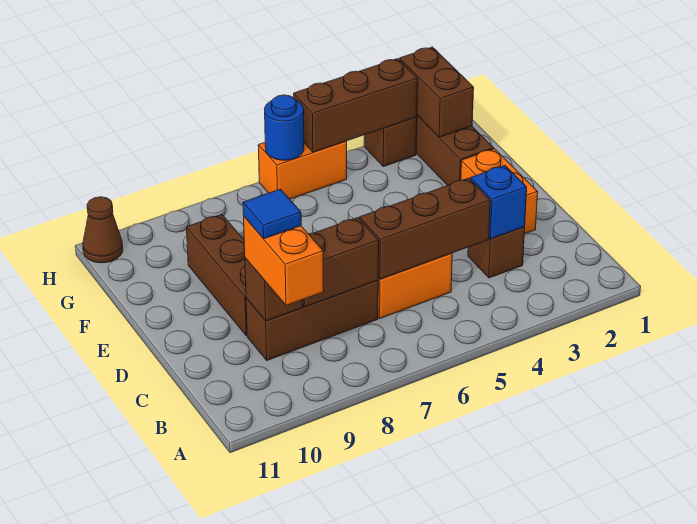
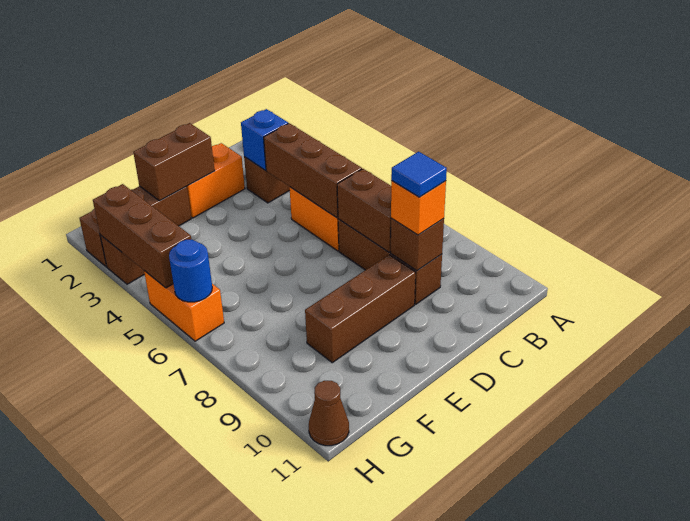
orange brick B9:C9 level 3 -> orange brick C9 level 3
brown brick G2:H2 level 2 -> brown brick E2:F2 level 2

